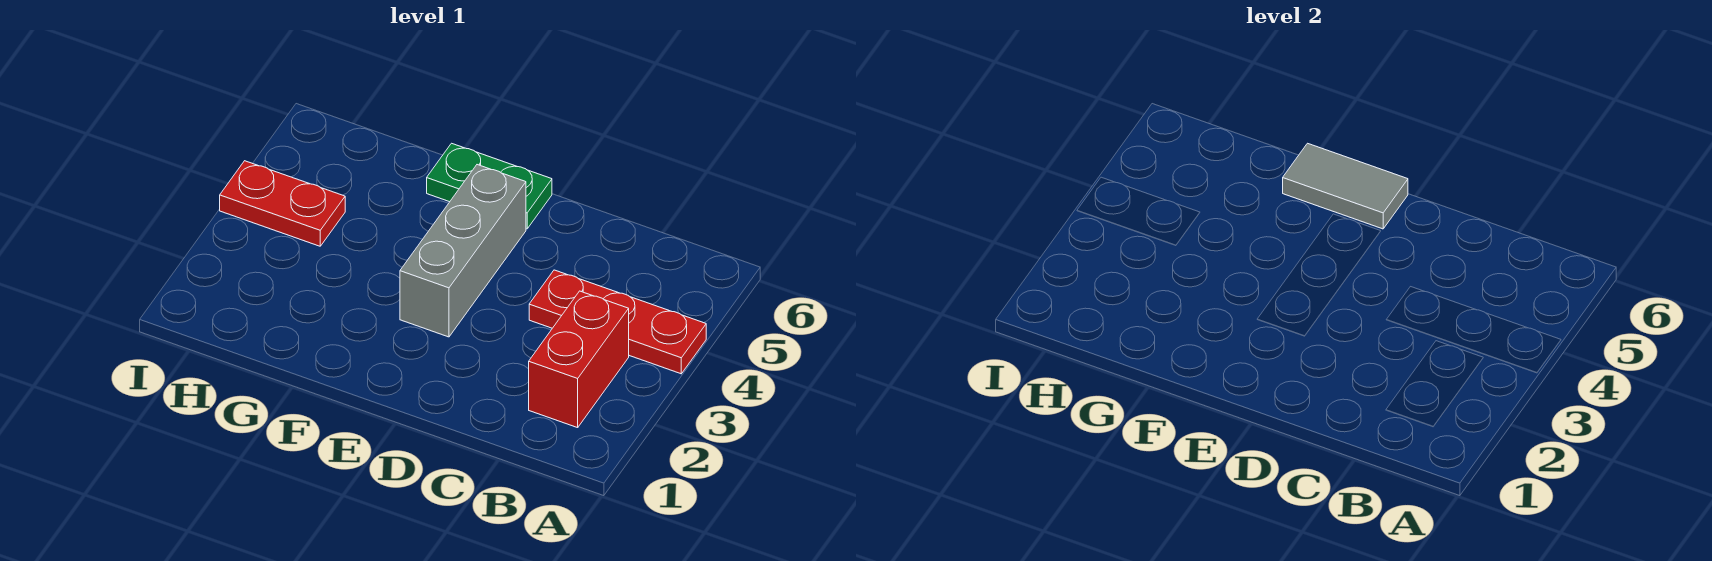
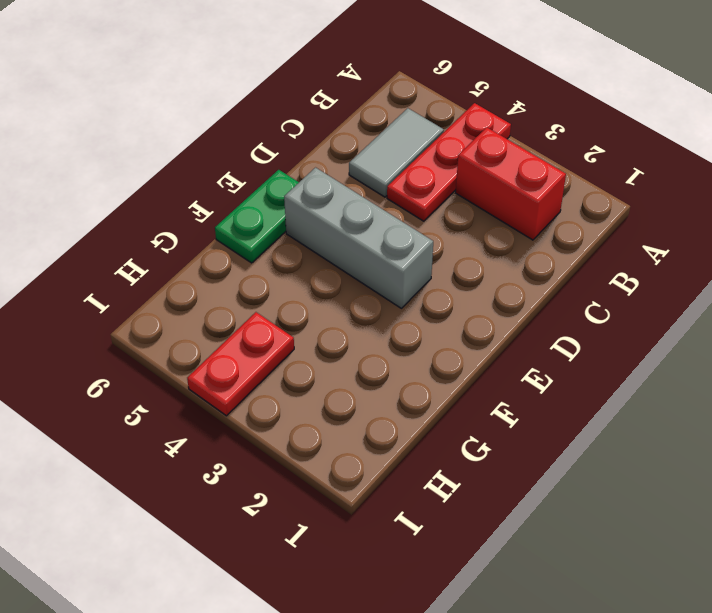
grey tile E6:F6 level 2 -> grey tile B5:C5 level 1

